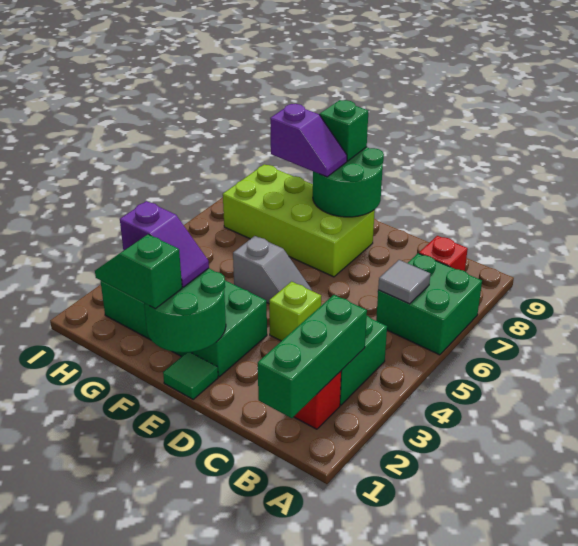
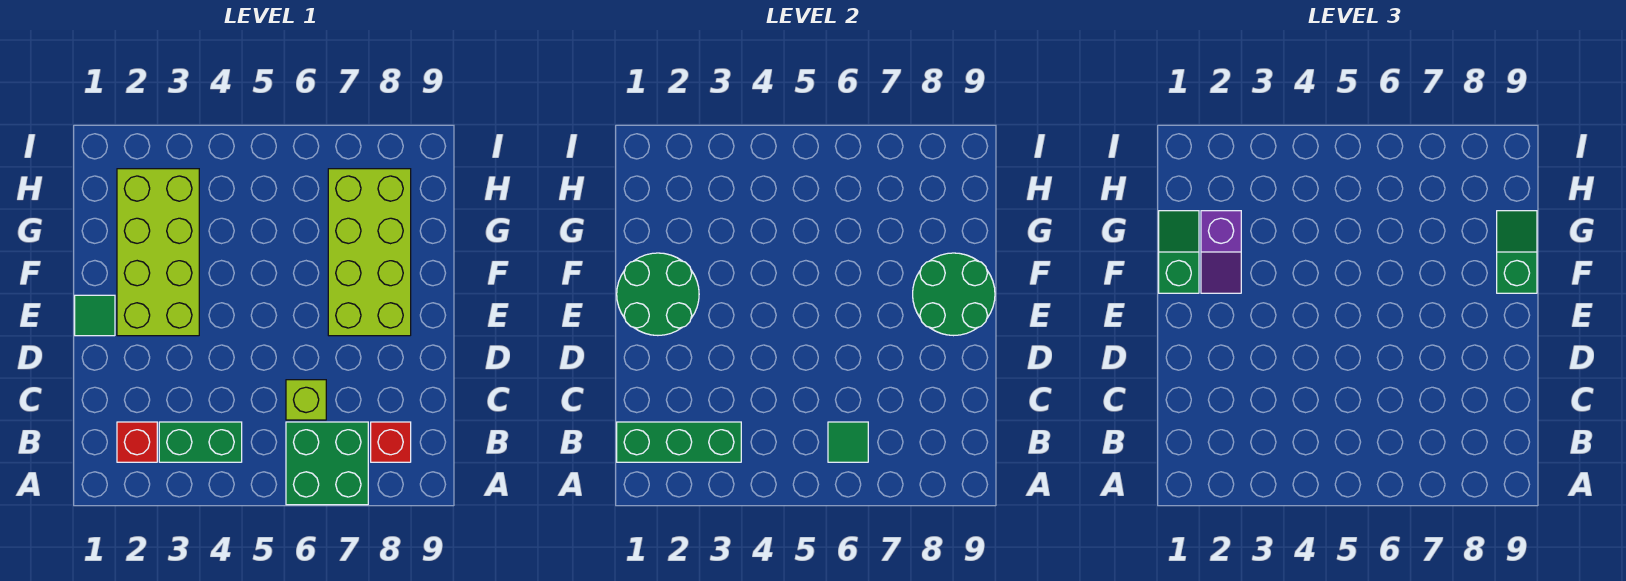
grey tile B6 level 2 -> green tile B6 level 2
lime brick D4 level 1 -> lime brick C6 level 1
green brick E2:H3 level 1 -> lime brick E2:H3 level 1
grey slope E5:F5 level 1 top F -> none
purple slope F8:G8 level 3 top G -> none

